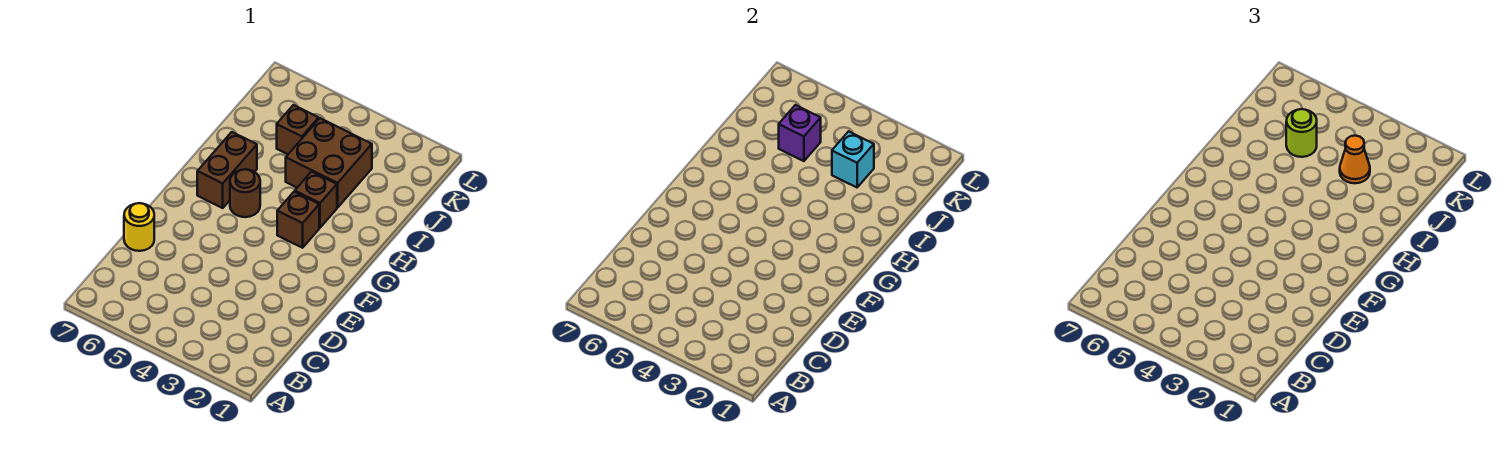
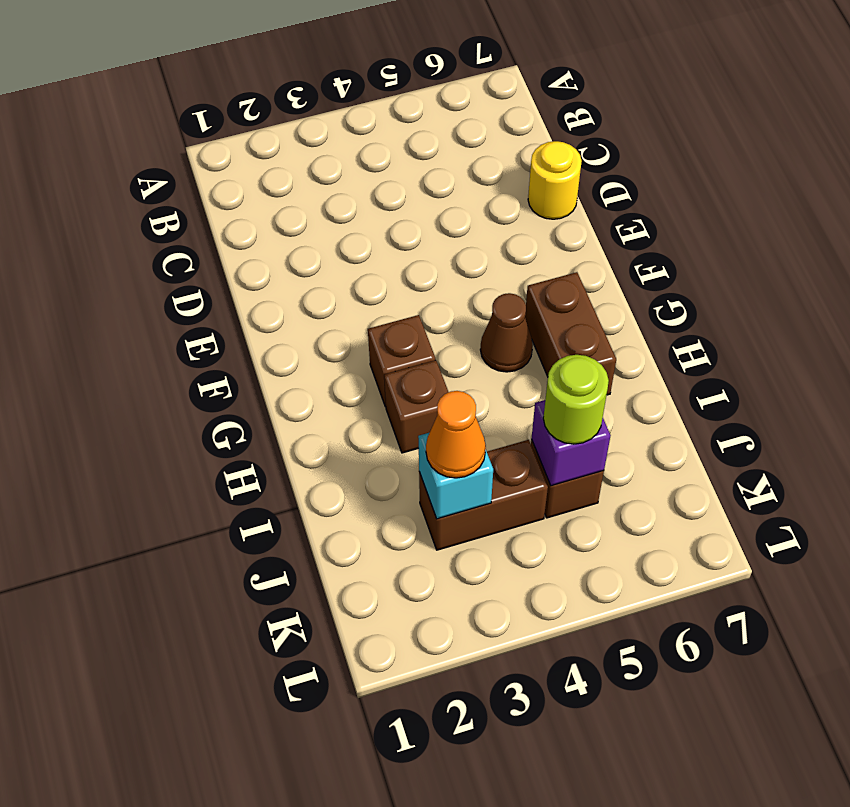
brown round brick G5 level 1 -> brown cone G5 level 1
brown brick I3:J4 level 1 -> brown brick J3:J4 level 1

